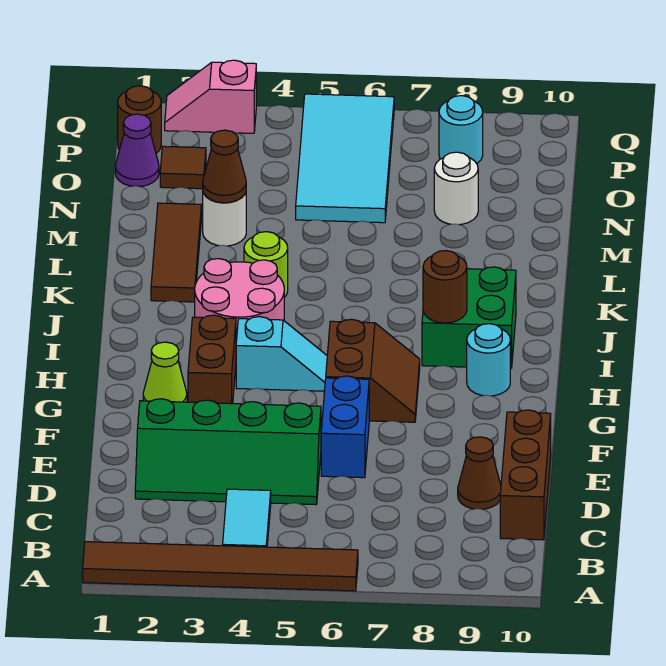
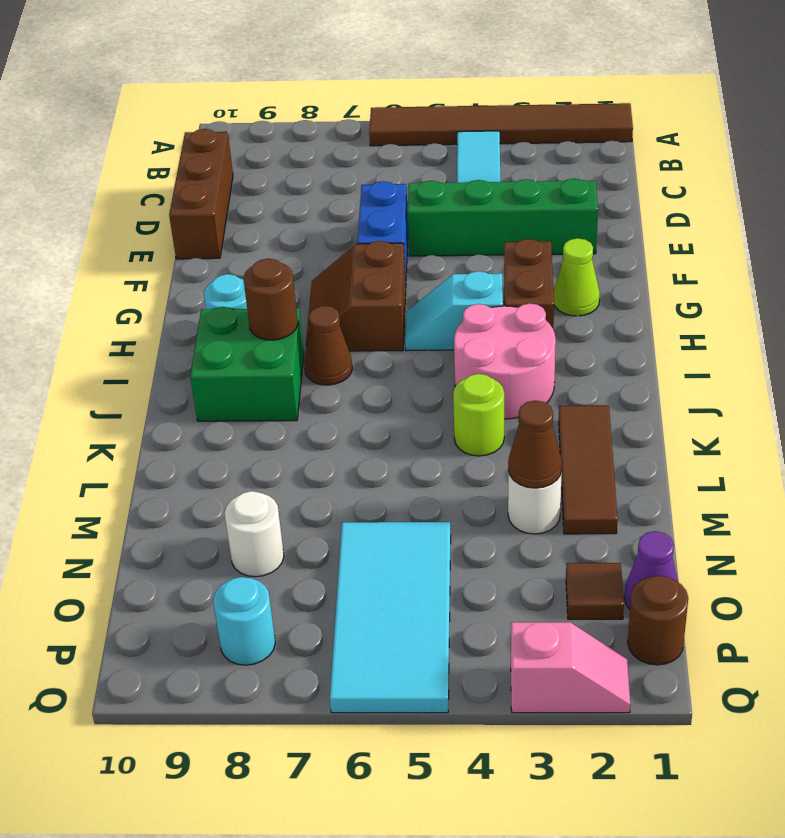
brown cone D9 level 1 -> brown cone I7 level 1

